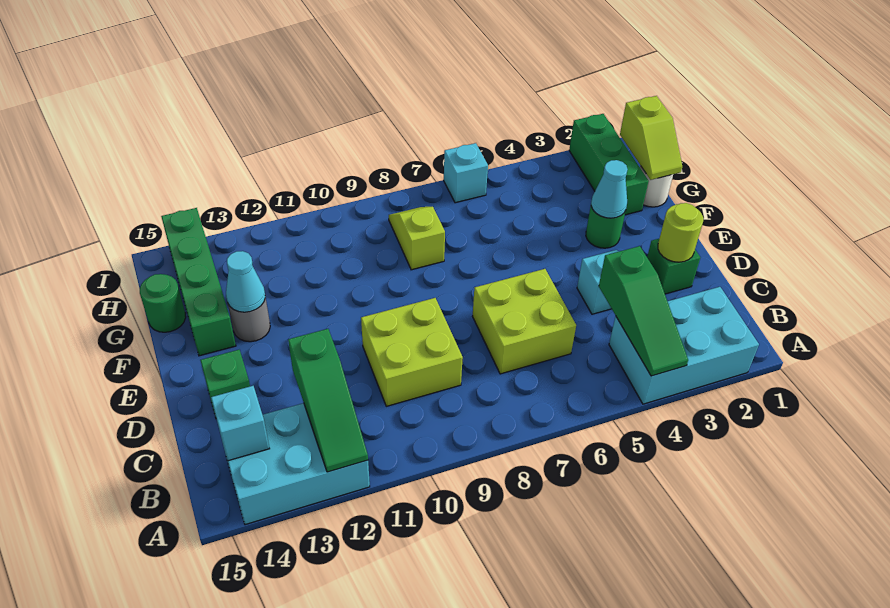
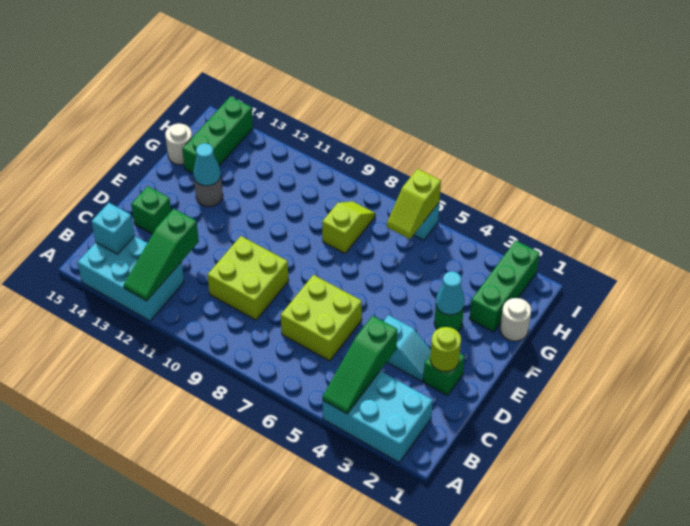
green brick F14:I14 level 1 -> green brick G14:I14 level 1
lime slope G1:H1 level 2 top H -> lime slope H6:I6 level 2 top I
green round brick G15 level 1 -> white round brick G15 level 1

